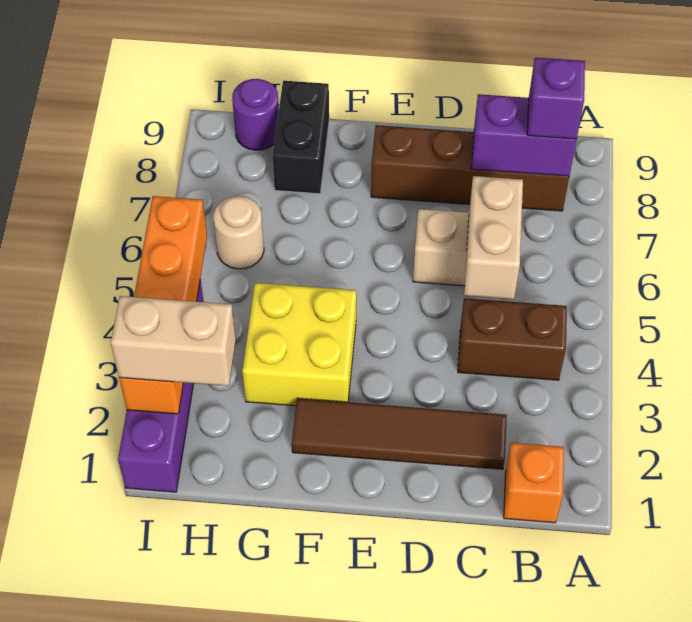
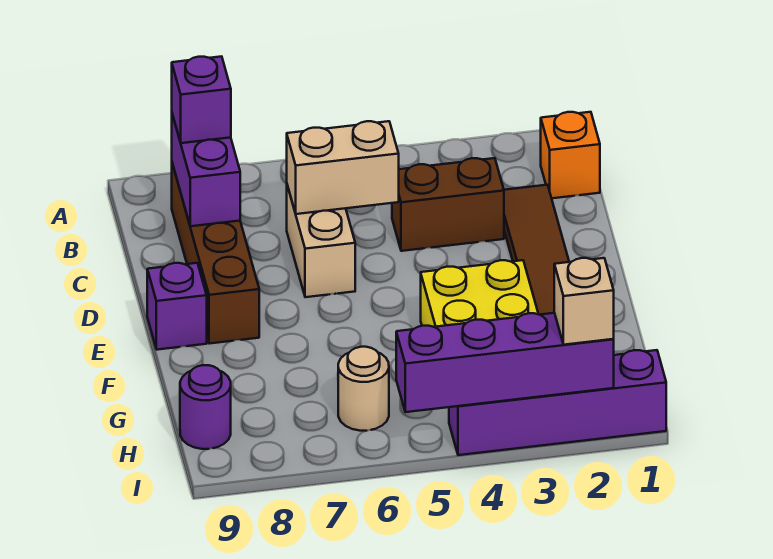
brown brick B4:C4 level 1 -> brown brick C3:C4 level 1
none -> purple brick E9 level 1
black brick G8:G9 level 1 -> none
tan brick H2:I2 level 3 -> tan brick I2 level 3
orange brick I2:I5 level 2 -> purple brick I2:I5 level 2

